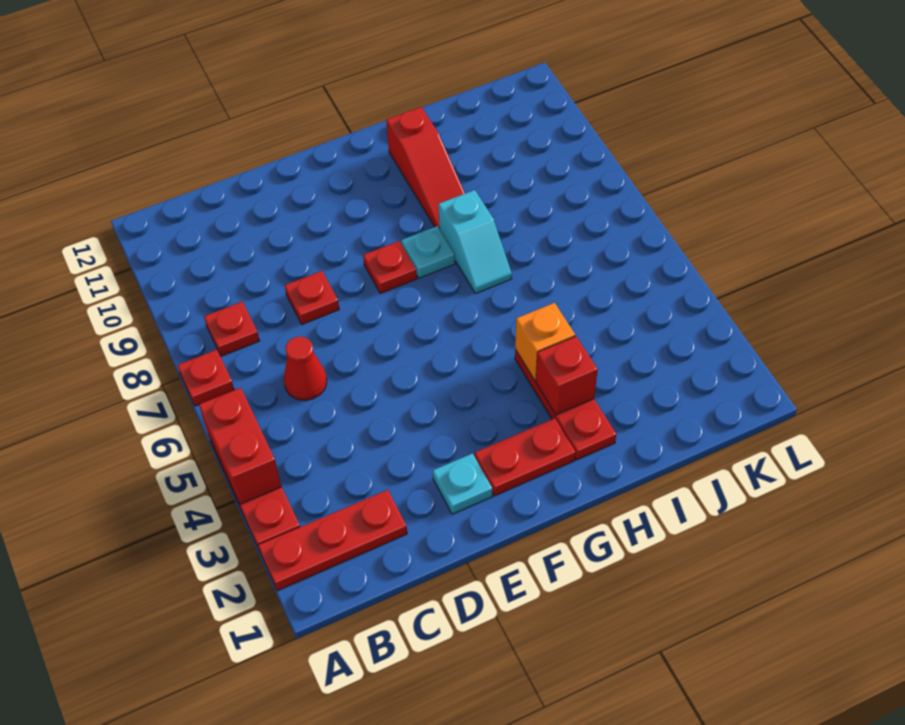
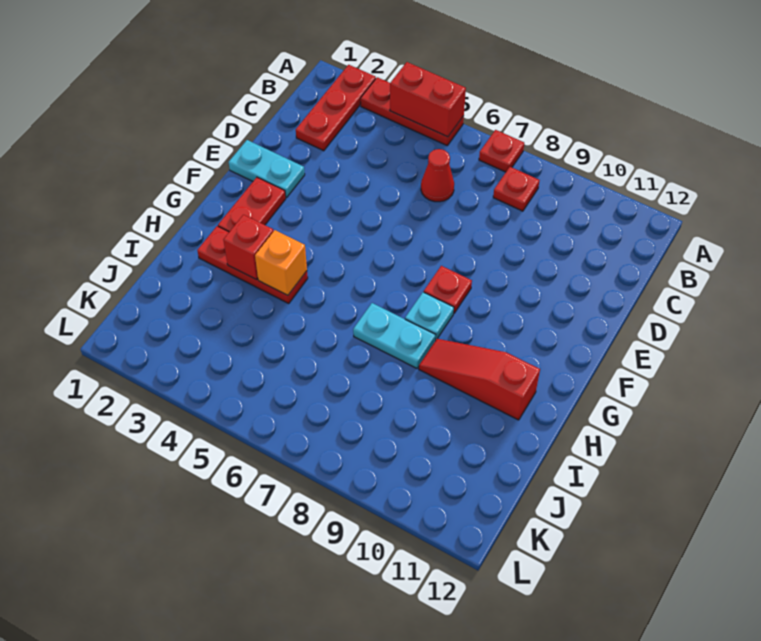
red plate D8 level 1 -> none
cyan plate E2 level 1 -> cyan plate E1:E2 level 1
cyan slope H7:H8 level 1 top 8 -> cyan plate H7:H8 level 1

